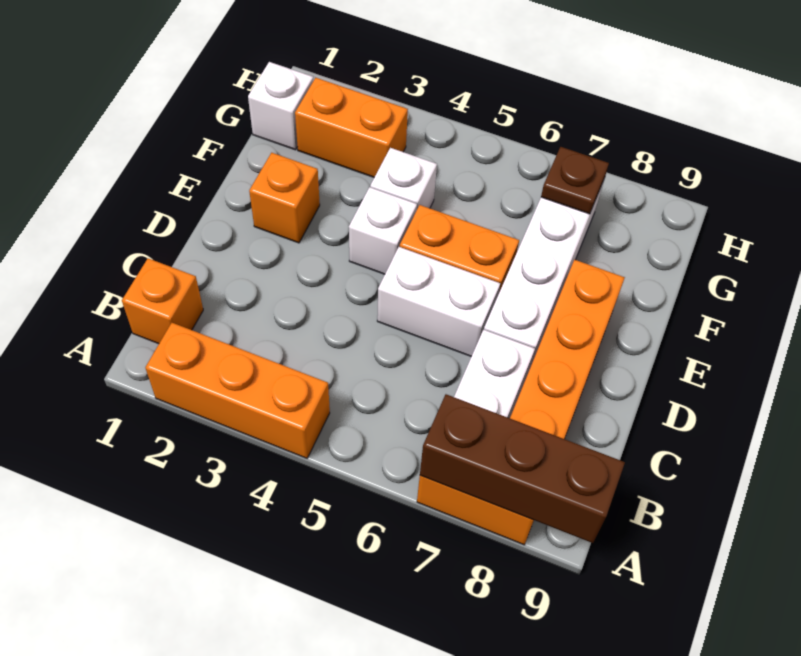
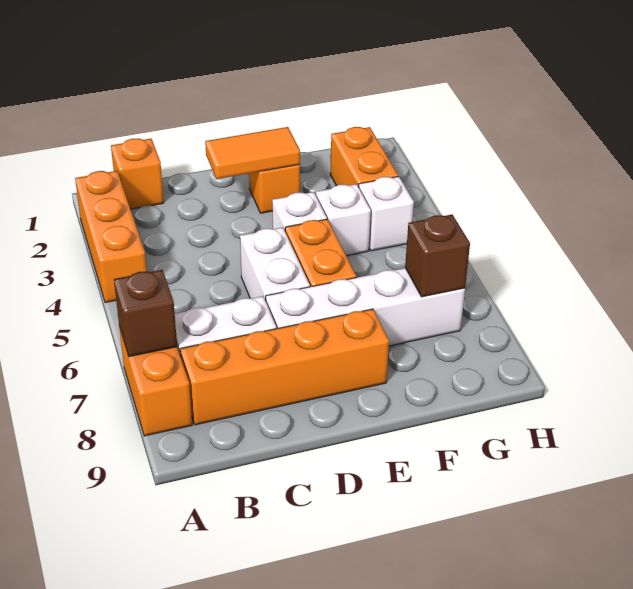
brown brick A7:A9 level 2 -> brown brick A7 level 2
none -> orange tile D2:E2 level 2
white brick G1 level 1 -> white brick G4 level 1
brown plate G7 level 2 -> brown brick G7 level 2

